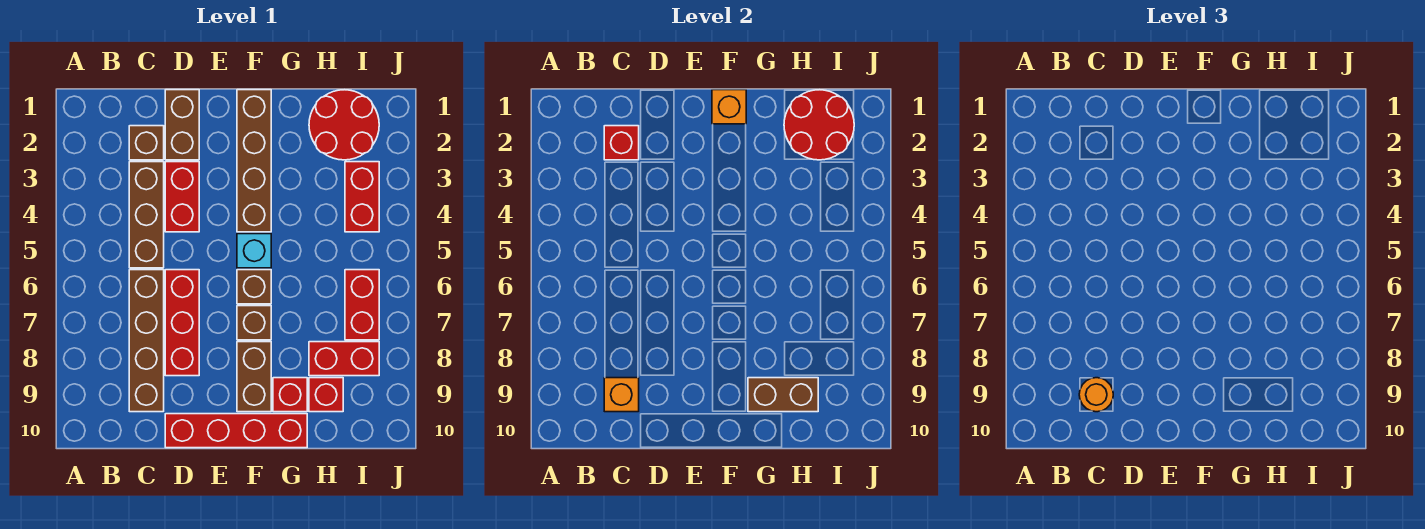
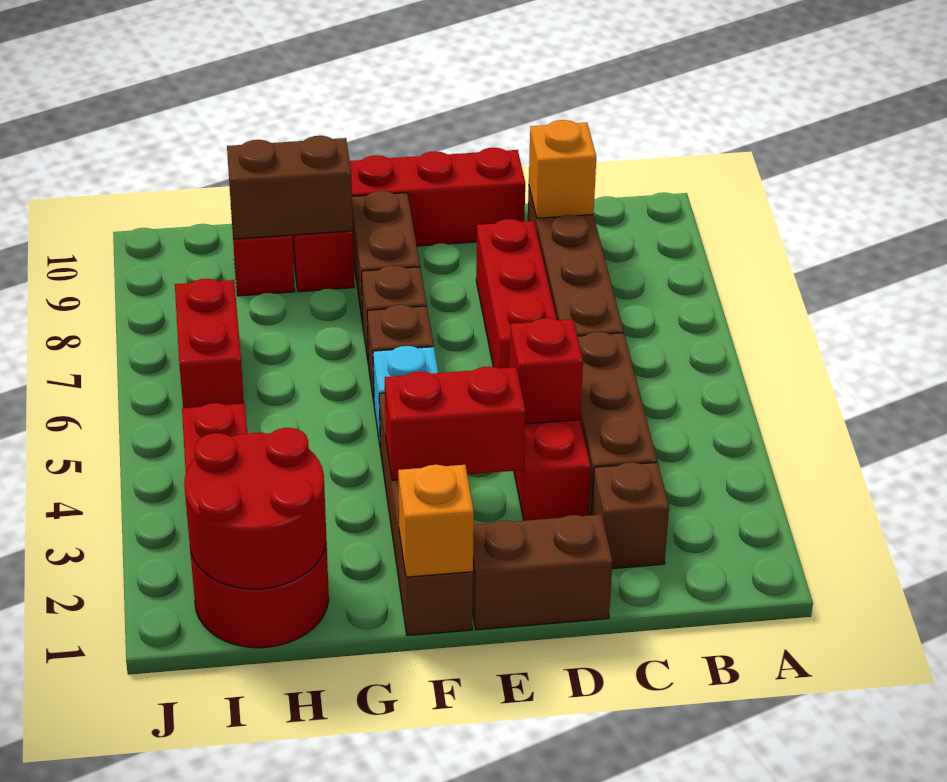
red brick C2 level 2 -> red brick D4 level 2
orange round brick C9 level 3 -> none
brown brick D1:D2 level 1 -> brown brick D1:E1 level 1
red brick H8:I8 level 1 -> red brick E3:F3 level 2

